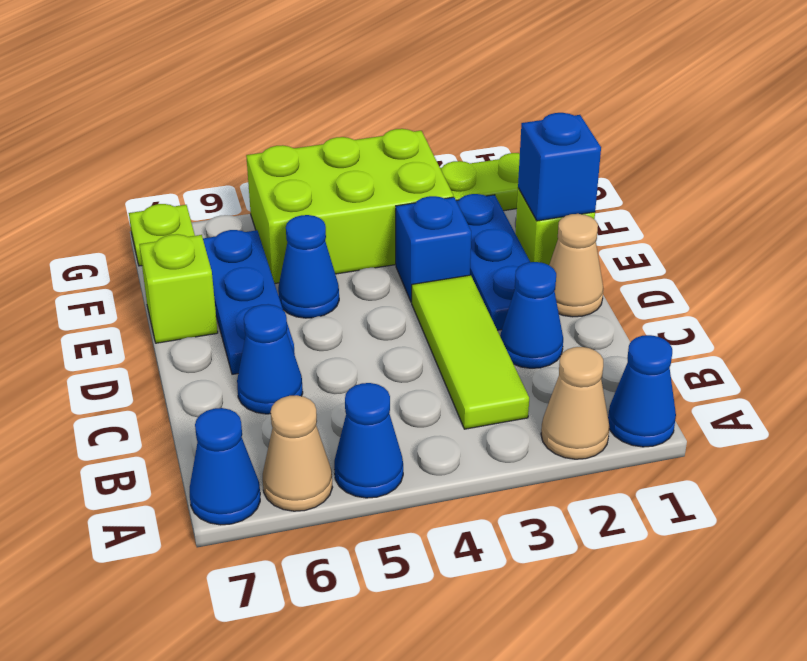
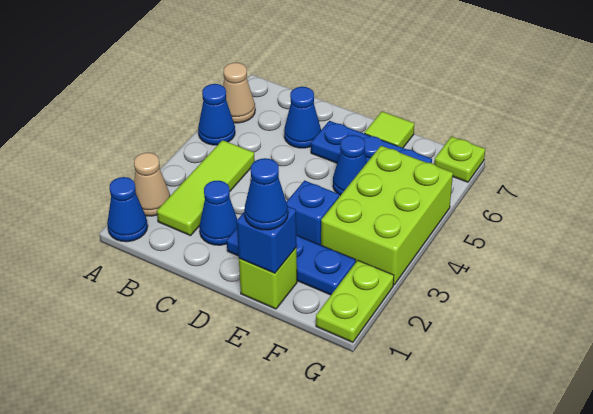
blue cone A7 level 1 -> blue cone E1 level 3
lime tile B3:D3 level 1 -> lime tile B2:B4 level 1
tan cone D1 level 1 -> none
lime brick E7 level 1 -> lime tile E7 level 1

